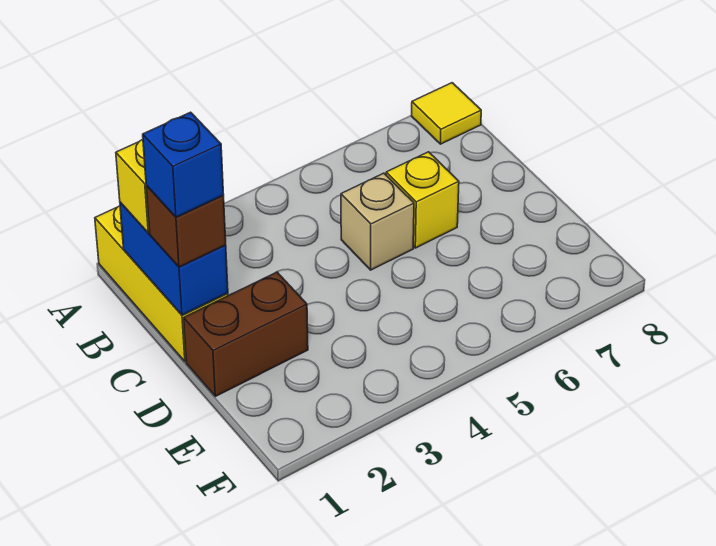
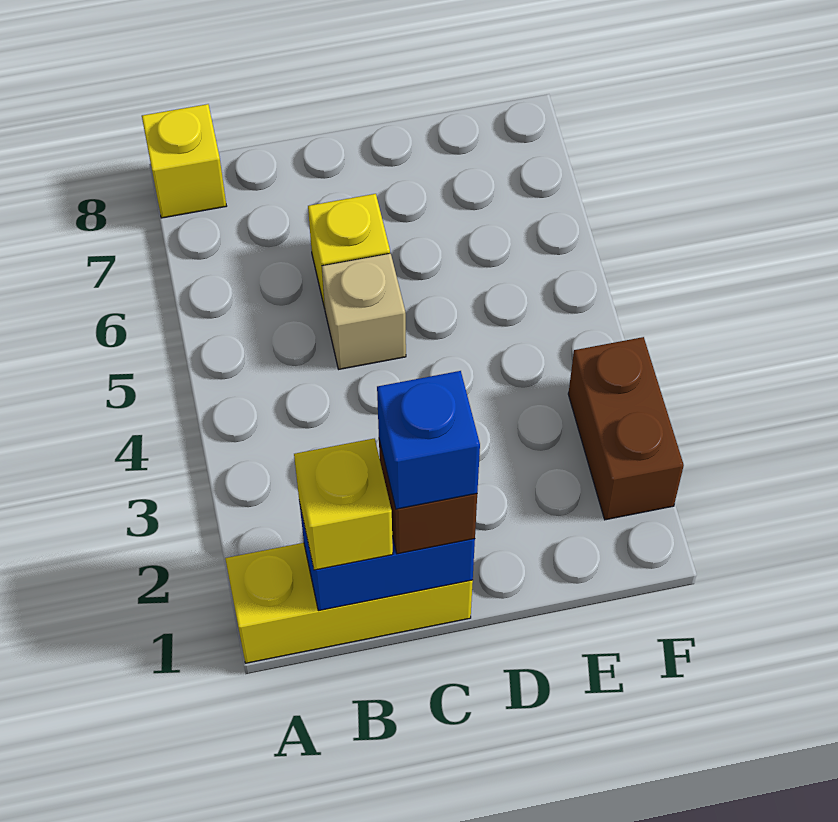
yellow tile A8 level 1 -> yellow brick A8 level 1
brown brick D1:D2 level 1 -> brown brick F2:F3 level 1

